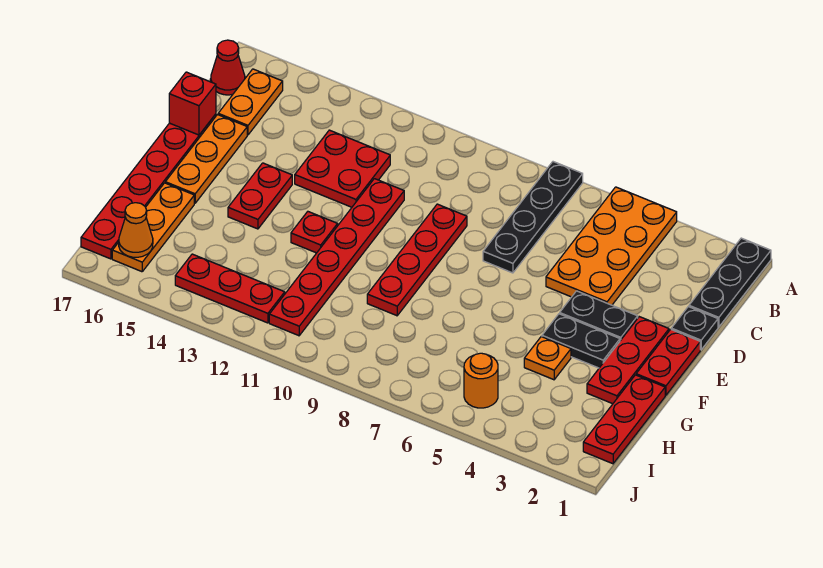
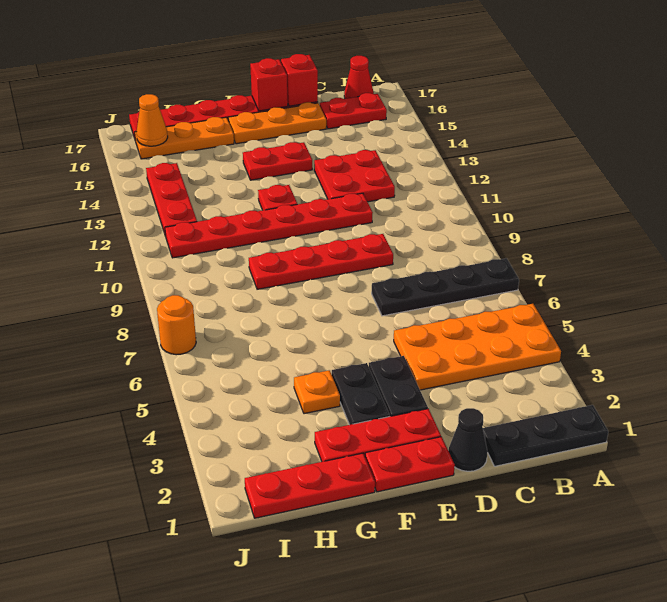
orange plate B16:C16 level 1 -> red plate B16:C16 level 1
black plate D1 level 1 -> black cone D1 level 1
none -> red brick E17 level 2
orange round brick I5 level 1 -> orange round brick J7 level 1

